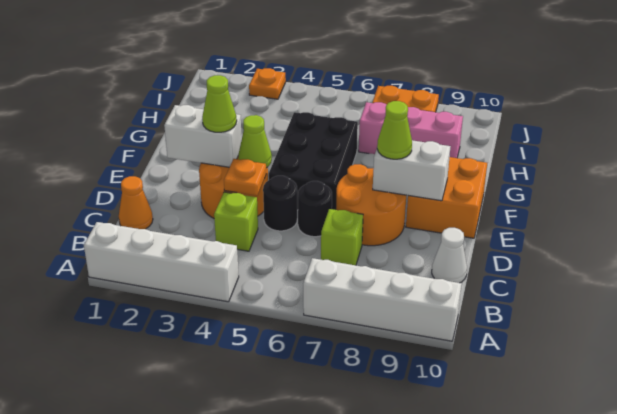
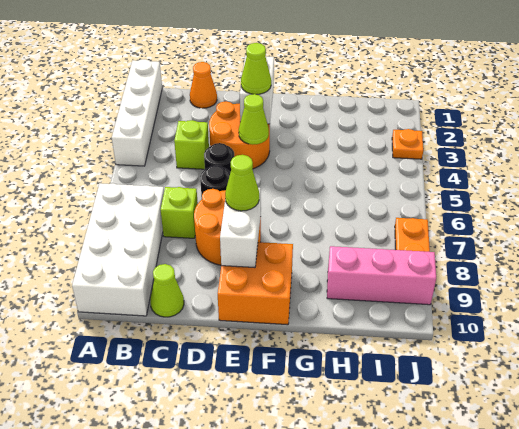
white brick A7:A10 level 1 -> white brick A7:B10 level 1
white cone C10 level 1 -> lime cone C10 level 1
orange plate D4 level 2 -> none
black brick E5:G6 level 1 -> none
pink brick H7:H9 level 1 -> pink brick H9:J9 level 1

